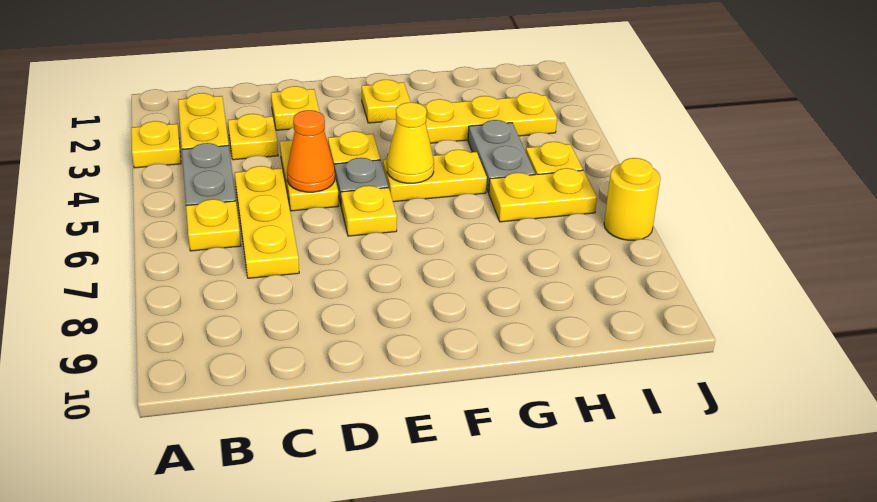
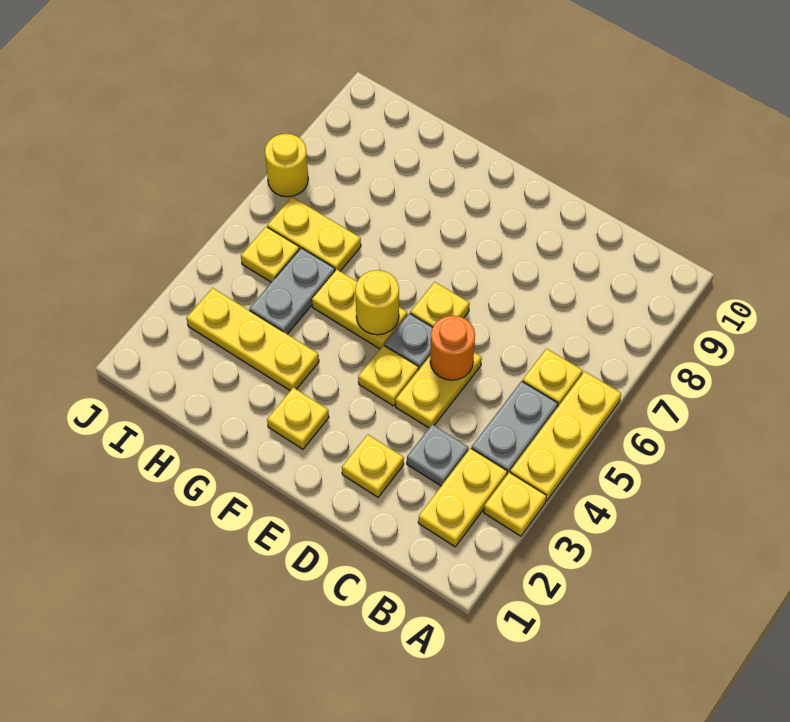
yellow plate C3 level 1 -> grey plate C3 level 1
yellow plate C5:C7 level 1 -> yellow plate A4:A6 level 1
orange cone D5 level 2 -> orange round brick D5 level 2
yellow cone F5 level 2 -> yellow round brick F5 level 2

